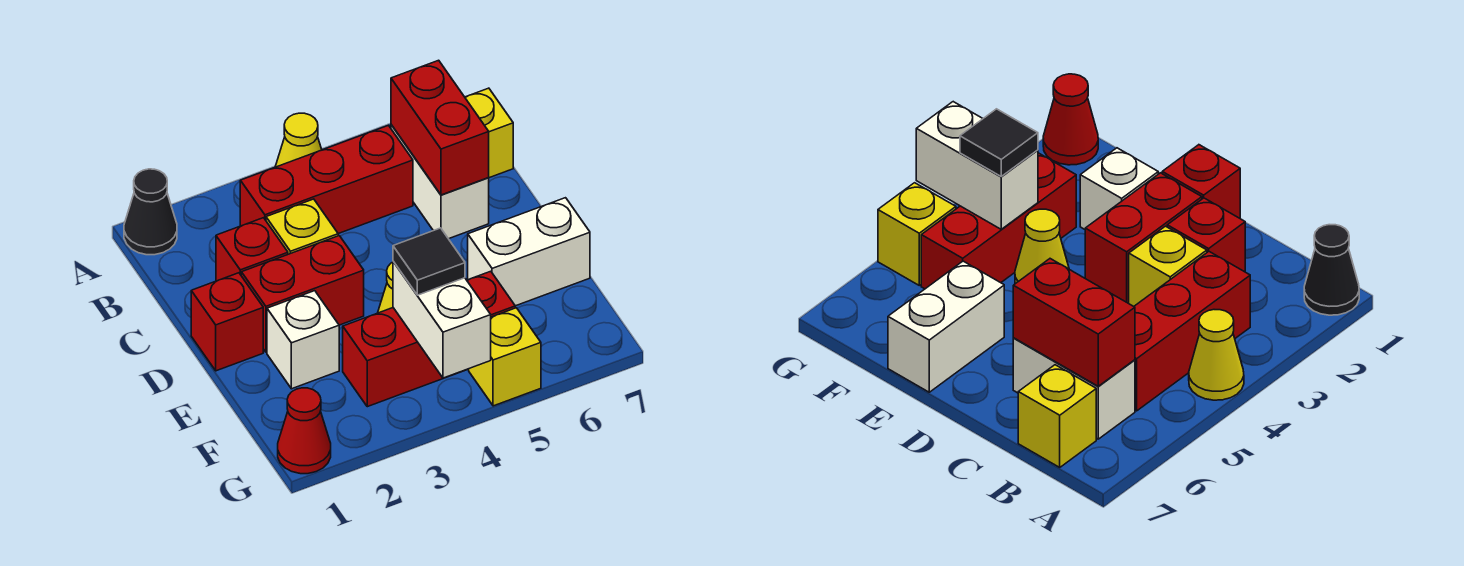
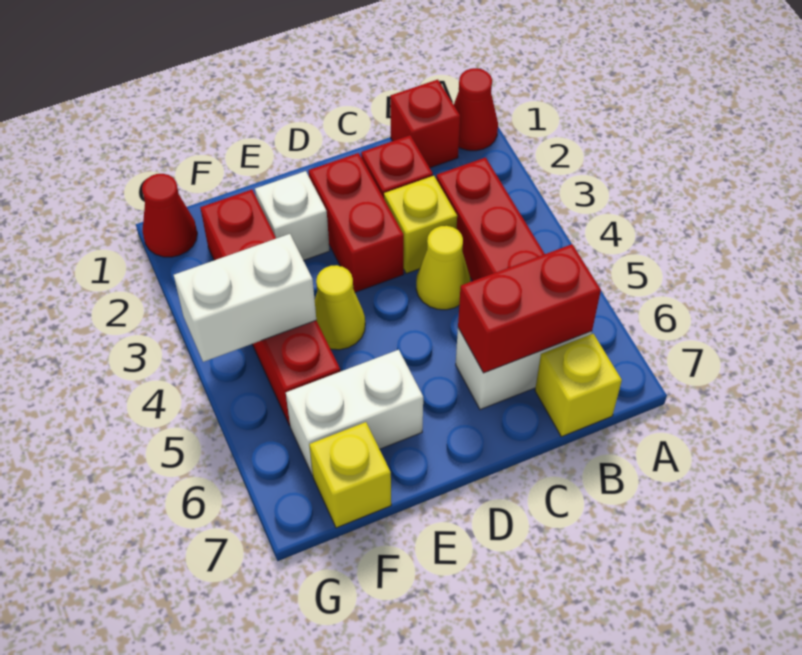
black cone A1 level 1 -> red cone A1 level 1
yellow cone A4 level 1 -> yellow cone C4 level 1
red brick D1 level 1 -> red brick B1 level 1
white brick E6:E7 level 1 -> white brick E6:F6 level 1
red brick F3:F5 level 1 -> red brick F2:F5 level 1
black tile F4 level 3 -> none
yellow brick G5 level 1 -> yellow brick F7 level 1

